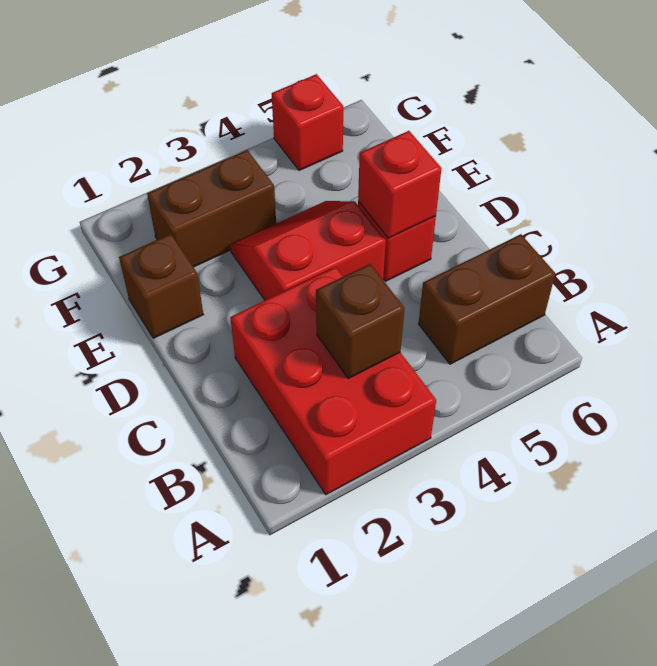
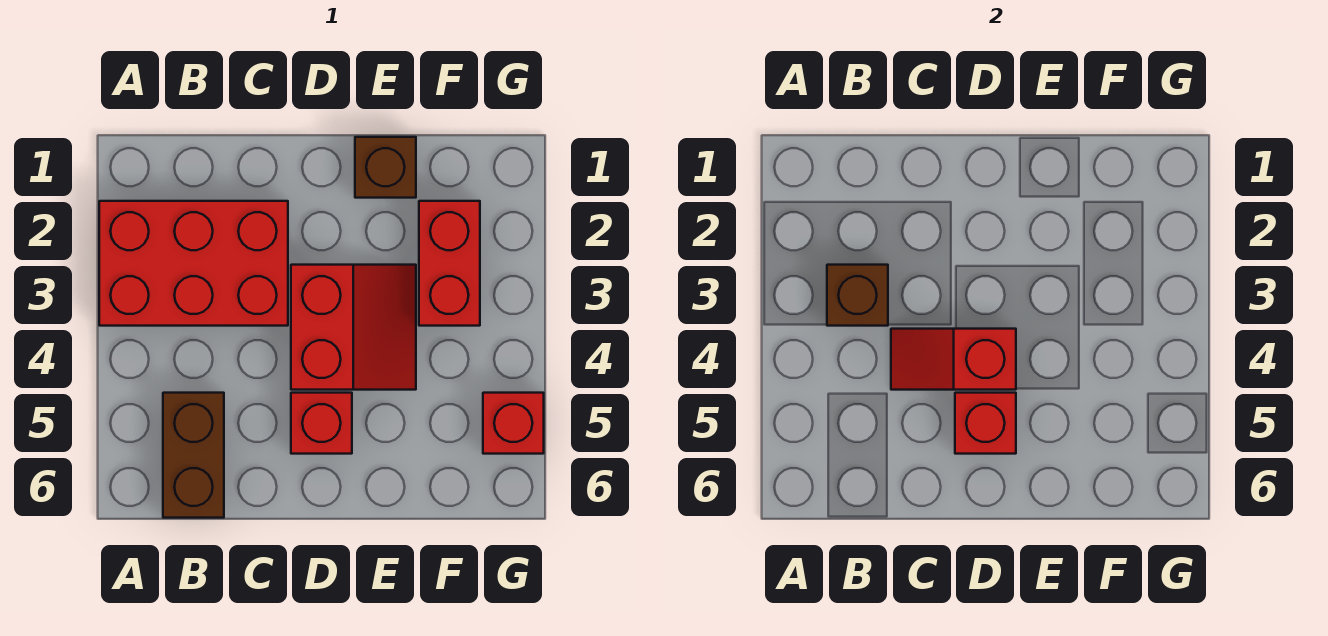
none -> red slope C4:D4 level 2 top D
brown brick F2:F3 level 1 -> red brick F2:F3 level 1

